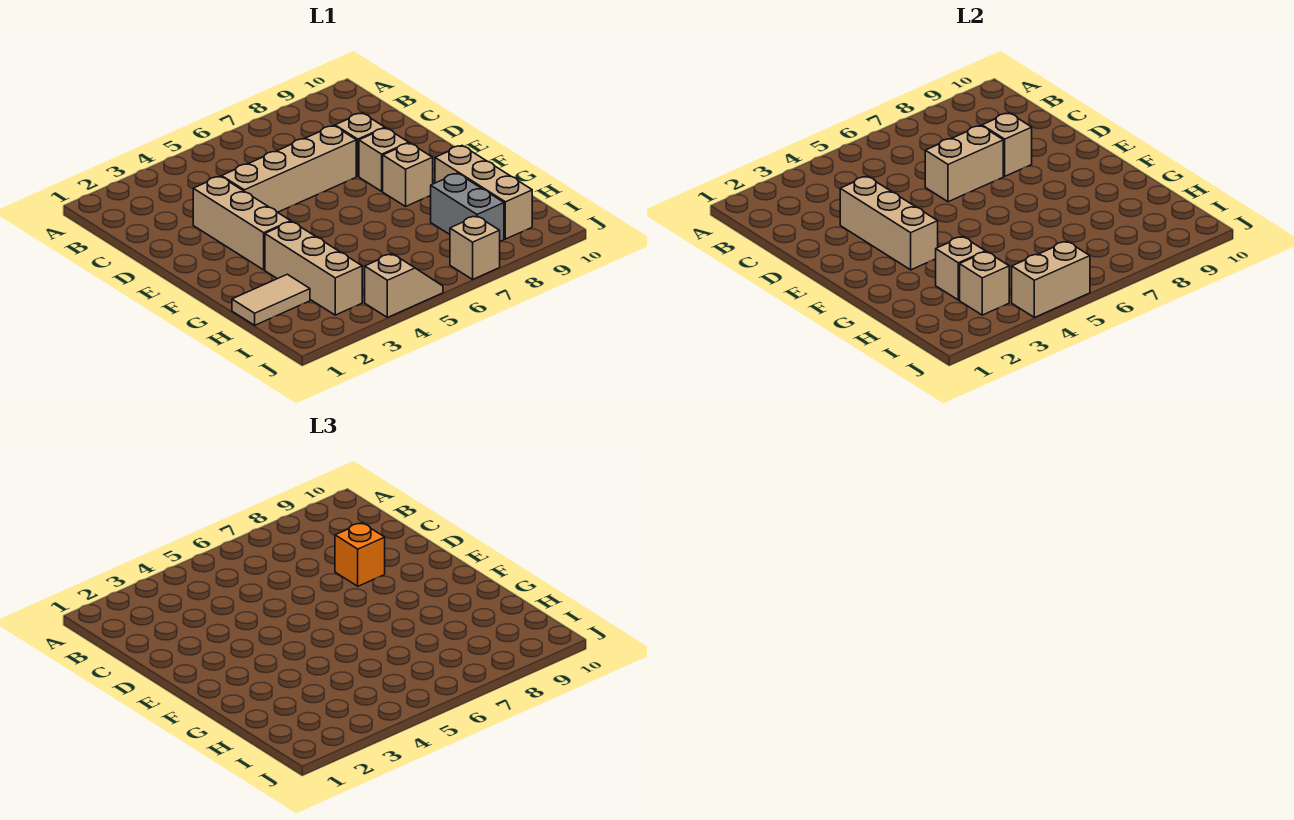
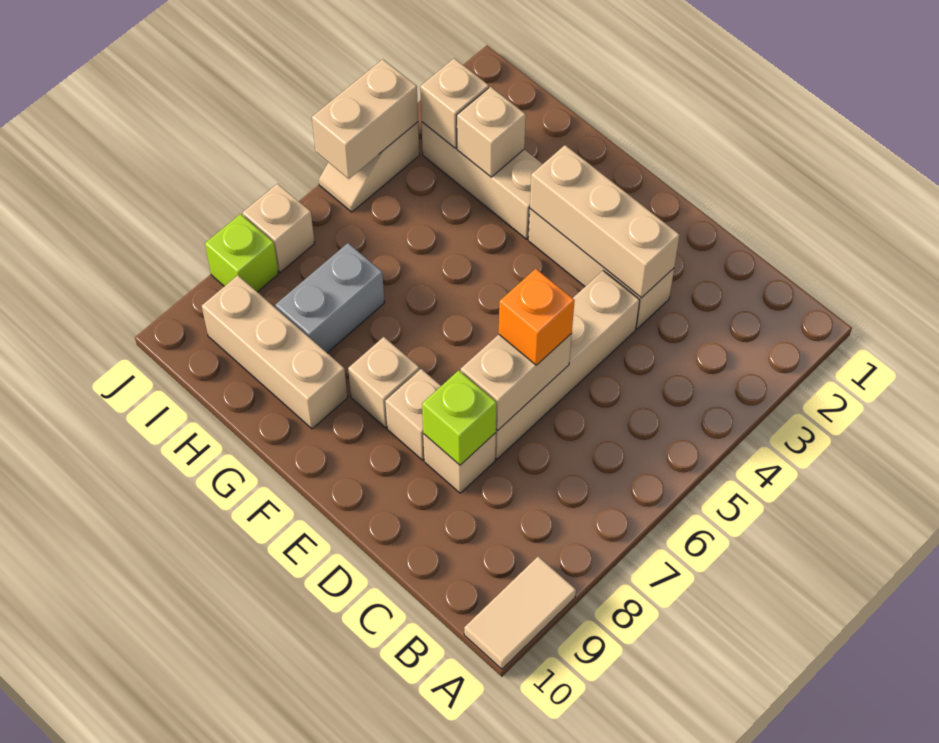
tan brick D8 level 2 -> lime brick D8 level 2
orange brick D8 level 3 -> orange brick D6 level 3
tan tile H1:H2 level 1 -> tan tile A9:A10 level 1
grey brick H8:I8 level 1 -> grey brick H7:H8 level 1
none -> lime brick J8 level 1

